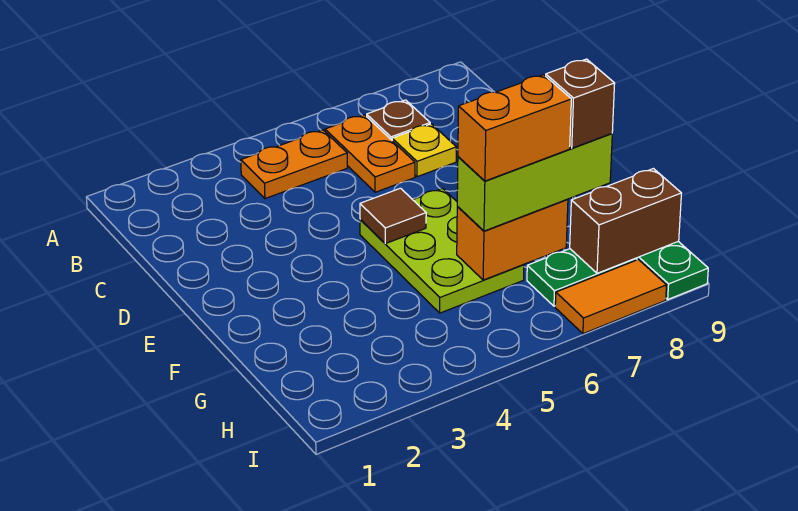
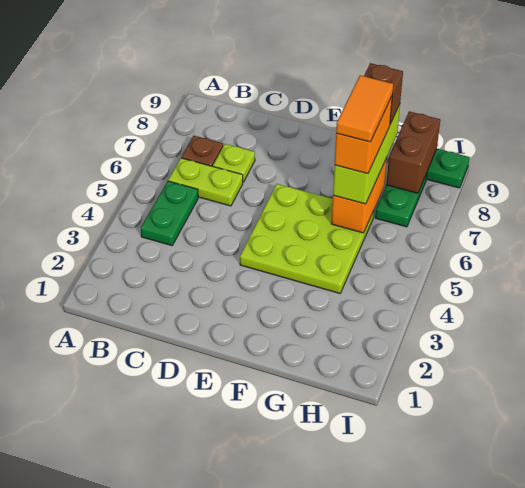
orange plate B4:B5 level 1 -> green plate B4:B5 level 1
orange plate B6:C6 level 1 -> lime plate B6:C6 level 1
yellow plate C7 level 1 -> lime plate C7 level 1
lime plate E5:G6 level 1 -> lime plate E4:G6 level 1
brown tile E5 level 2 -> none
orange tile I7:I8 level 1 -> orange tile G6:G7 level 5

